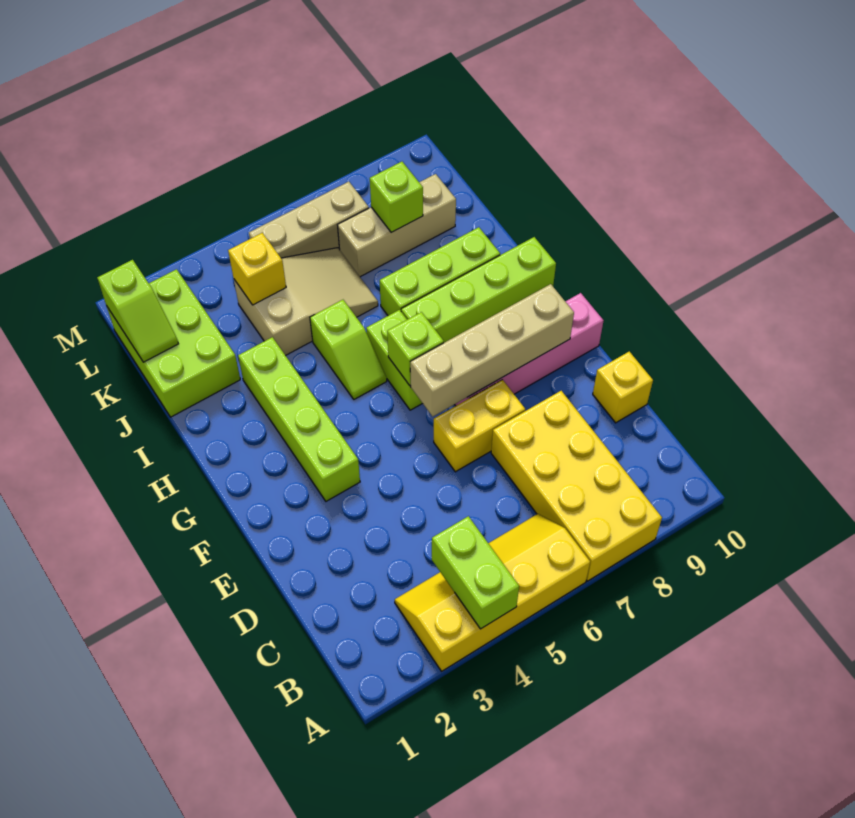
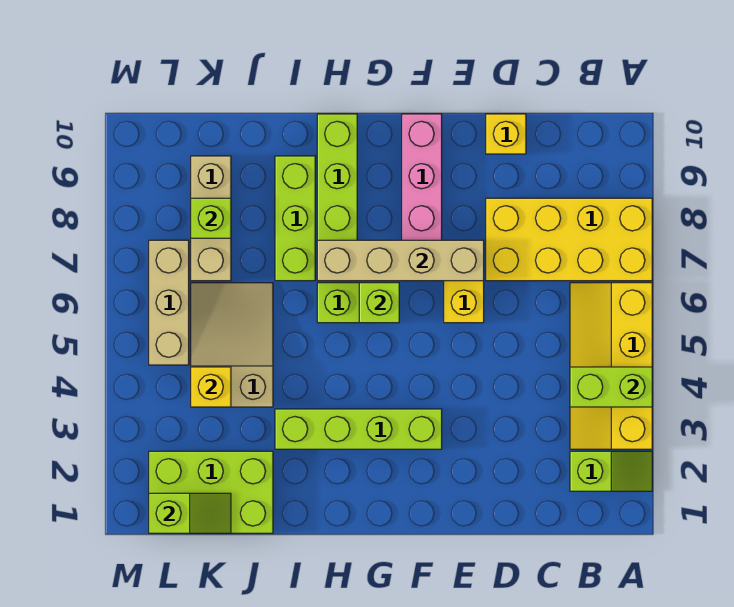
tan brick F6:F9 level 2 -> tan brick E7:H7 level 2
lime slope H5:I5 level 1 top I -> lime slope A2:B2 level 1 top B

